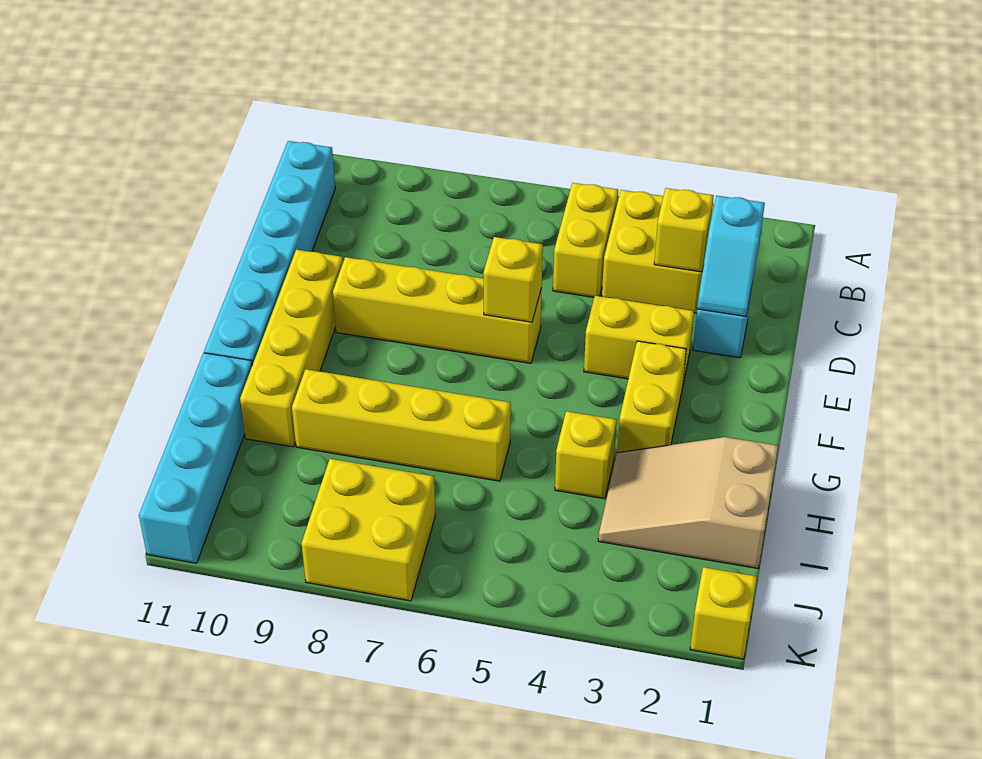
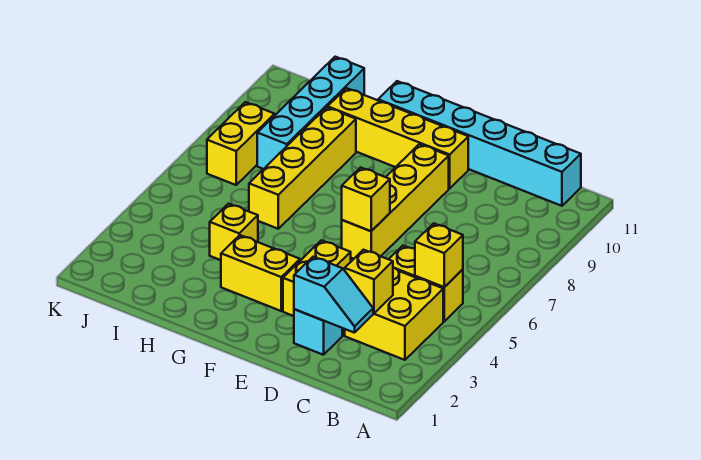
cyan slope C2:D2 level 2 top C -> cyan slope C2:D2 level 2 top D
tan slope H1:I3 level 1 top 1 -> none
cyan brick H11:K11 level 1 -> cyan brick I8:I11 level 1
yellow brick J7:K8 level 1 -> yellow brick J7:J8 level 1
yellow brick K1 level 1 -> yellow brick B5 level 2

